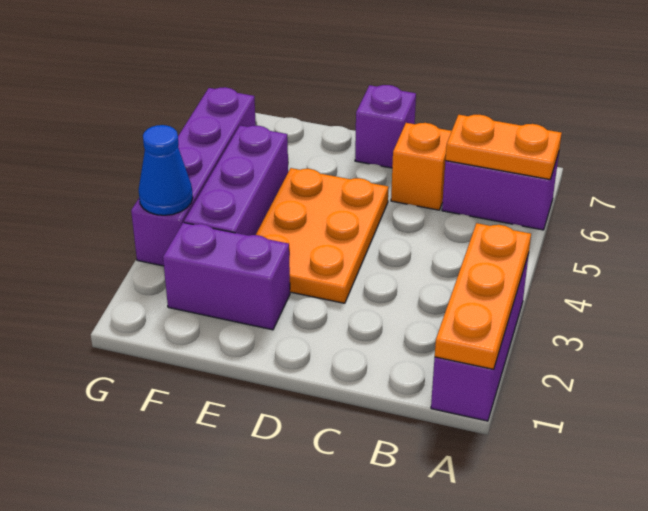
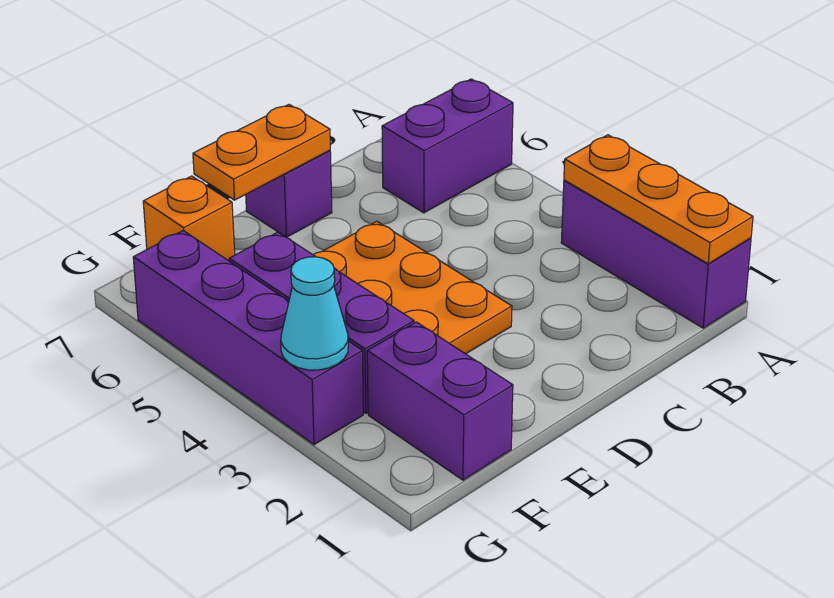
orange plate A6:B6 level 2 -> orange plate D7:E7 level 2
orange brick C6 level 1 -> orange brick F7 level 1
purple brick E2:F2 level 1 -> purple brick F1:F2 level 1
blue cone G3 level 2 -> cyan cone G3 level 2

